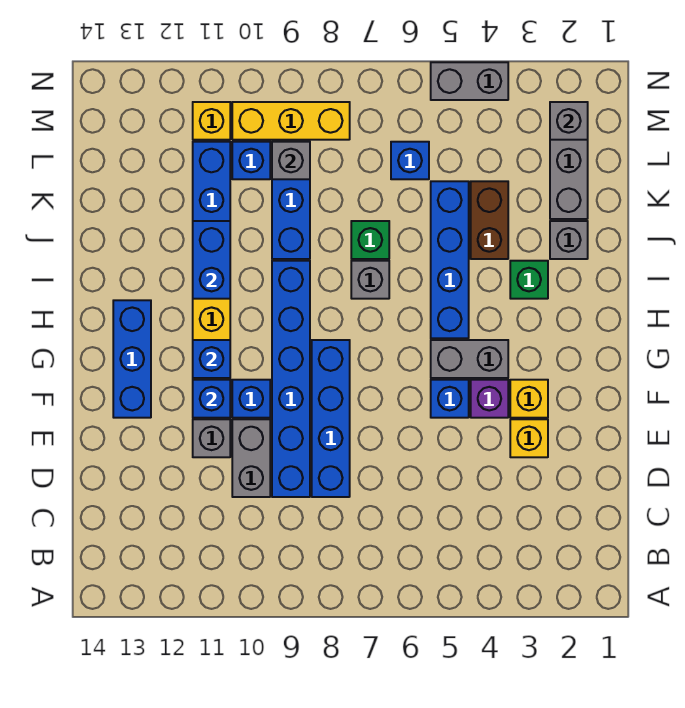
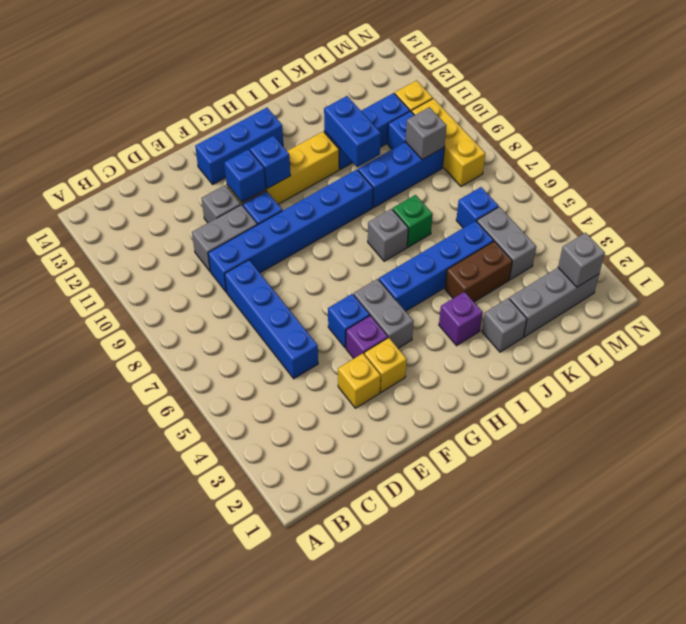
blue brick D8:G8 level 1 -> blue brick D5:D8 level 1
green brick I3 level 1 -> purple brick I3 level 1
blue brick I11:J11 level 2 -> blue brick J10:J11 level 2
grey brick N4:N5 level 1 -> grey brick L4:L5 level 1

